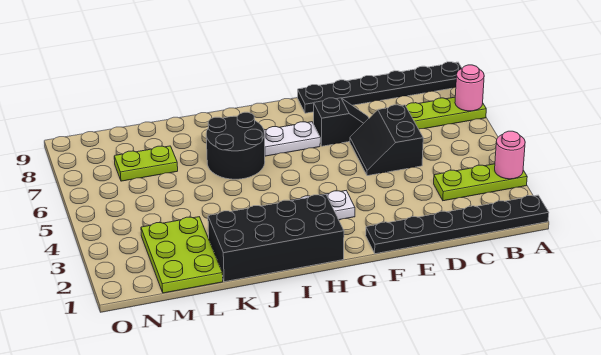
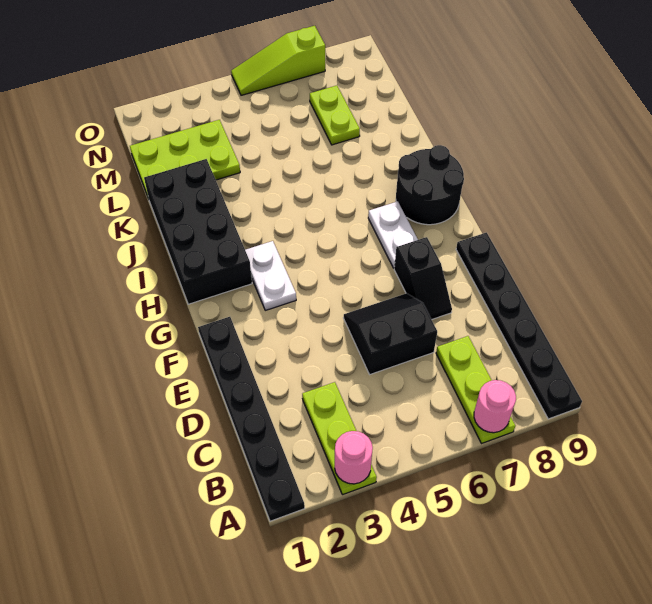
black round brick I6:J7 level 1 -> black round brick H8:I9 level 1
none -> lime slope O5:O7 level 1 top 7

